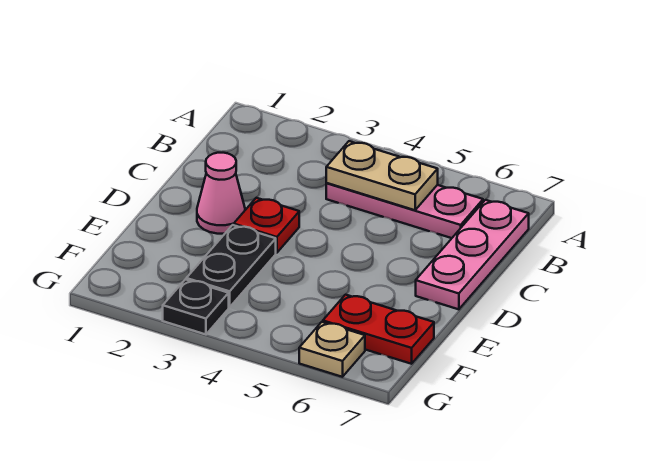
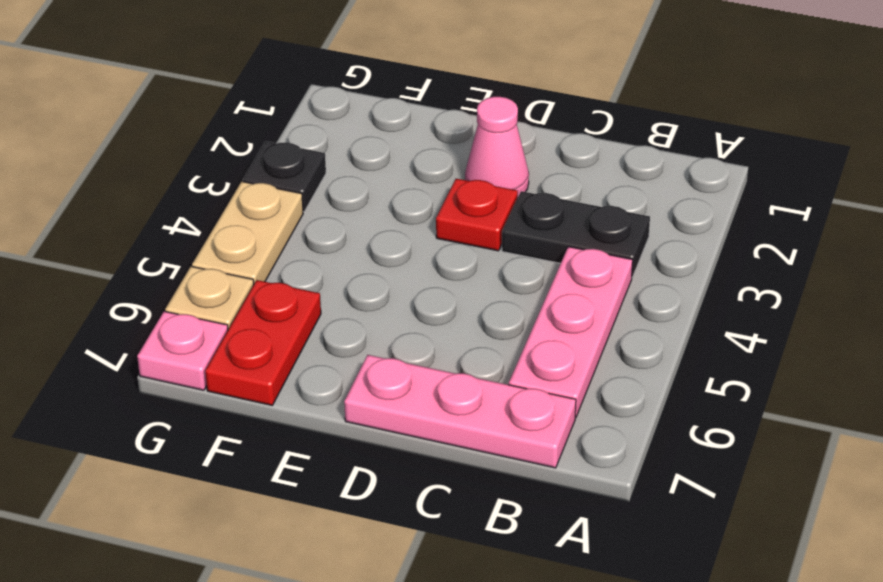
tan plate B4:B5 level 2 -> tan plate G4:G5 level 1
black plate E3:F3 level 1 -> black plate B3:C3 level 1
none -> pink plate G7 level 1

